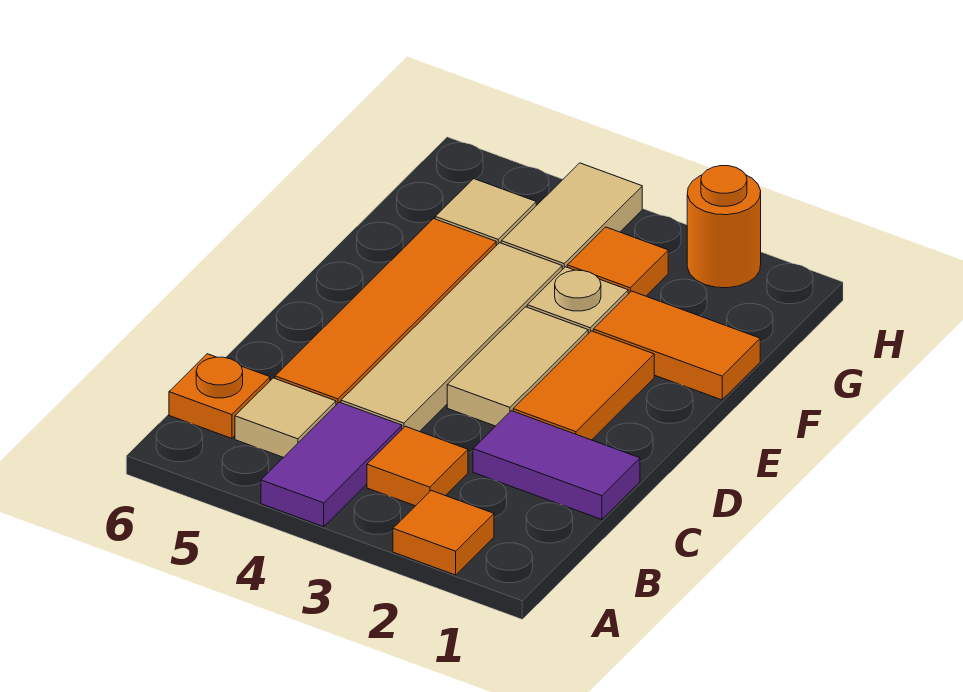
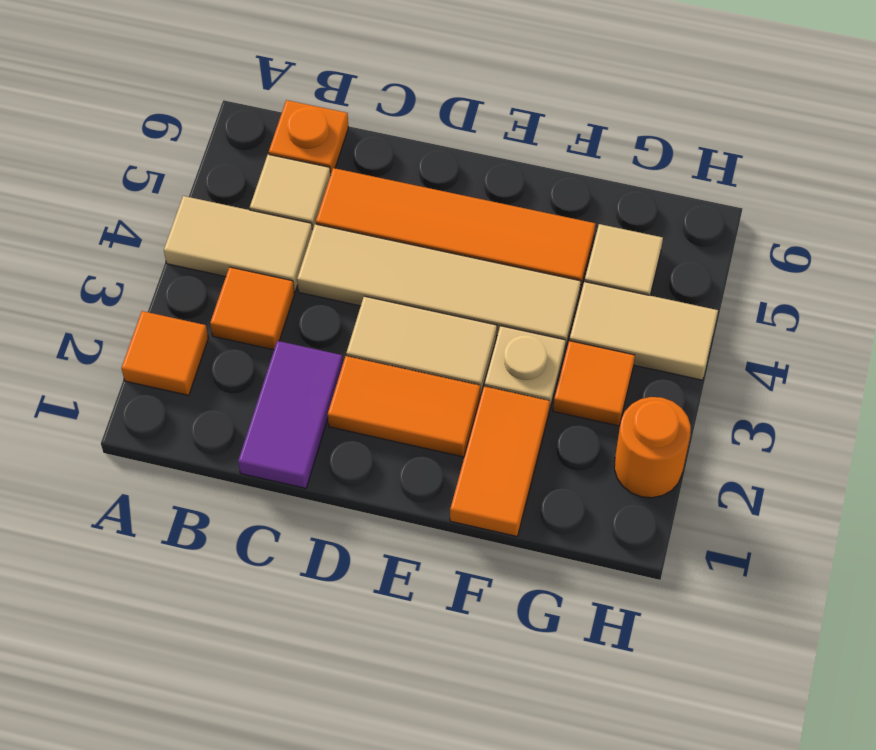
purple tile A4:B4 level 1 -> tan tile A4:B4 level 1

